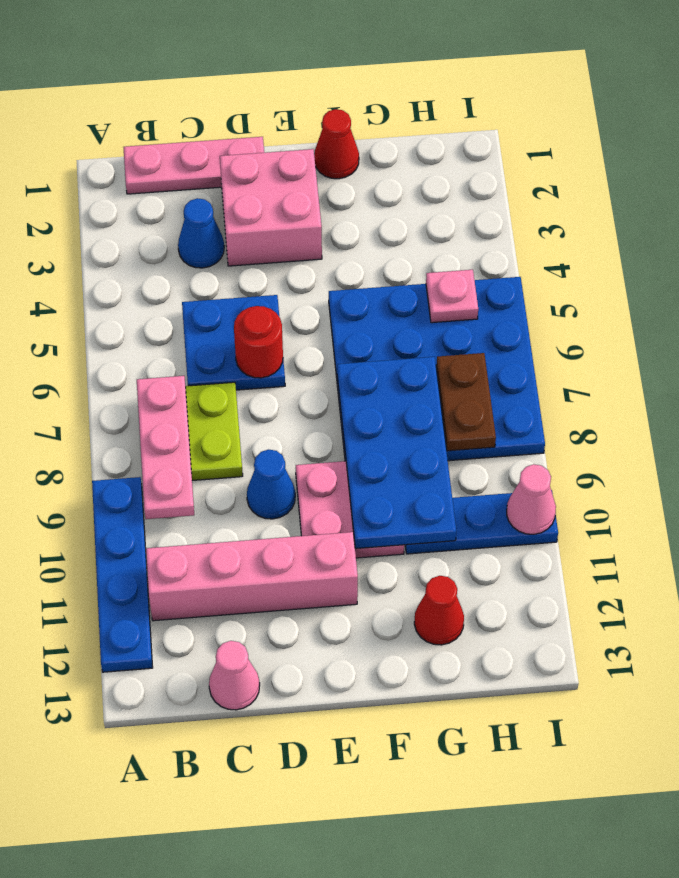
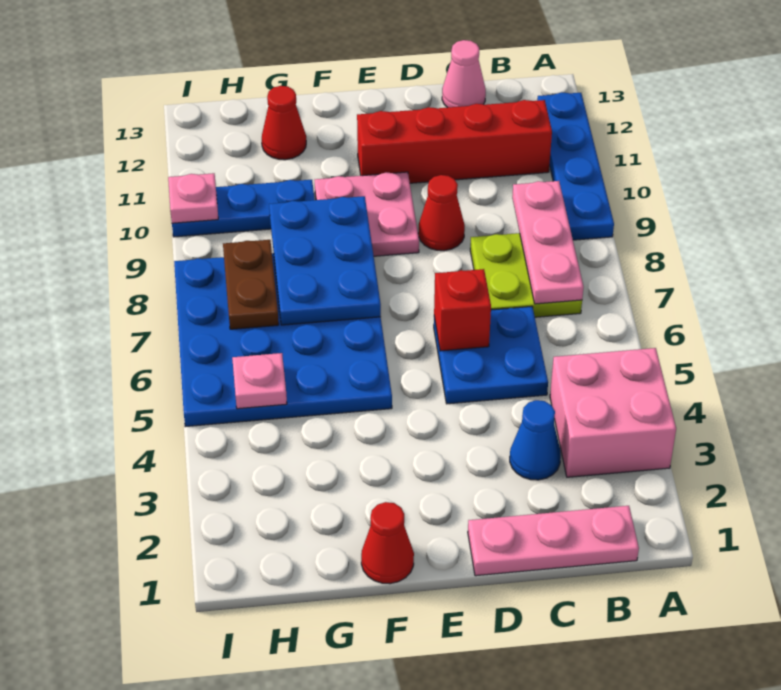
pink brick B11:E11 level 1 -> red brick B11:E11 level 1
pink brick D2:E3 level 1 -> pink brick A3:B4 level 1
red round brick D6 level 2 -> red brick D6 level 2
blue cone D9 level 1 -> red cone D9 level 1
blue plate F7:G10 level 2 -> blue plate F7:G9 level 2
pink cone I10 level 2 -> pink plate I10 level 2

